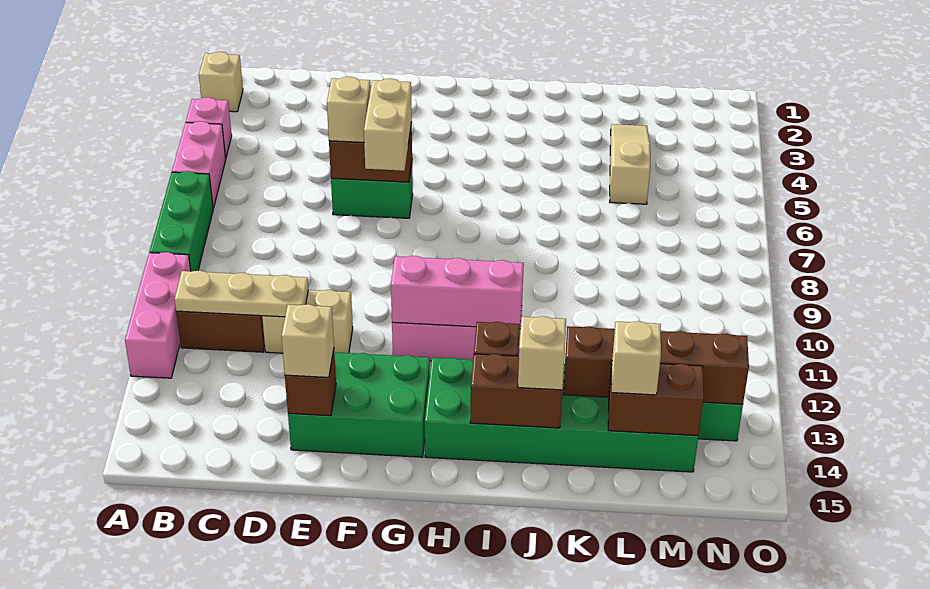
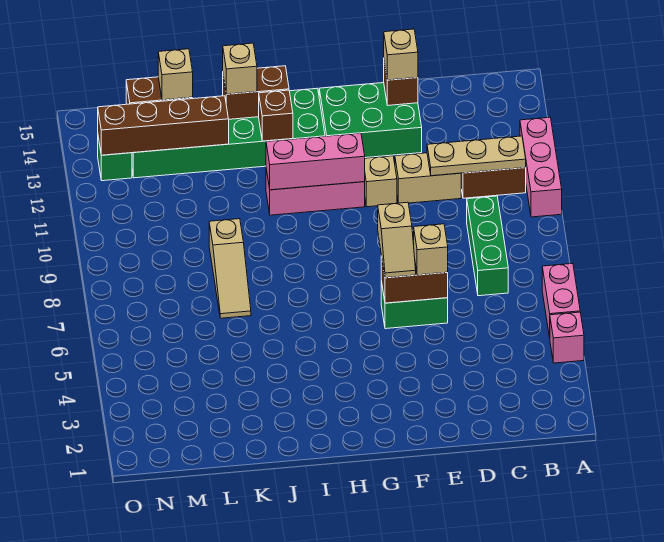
tan brick A2 level 1 -> tan brick F11 level 1
green brick A7:A9 level 1 -> green brick C7:C9 level 1
tan brick F6:F7 level 3 -> tan slope F6:F7 level 3 top 7
tan slope L3:L5 level 1 top 5 -> tan slope K7:K9 level 1 top 9

